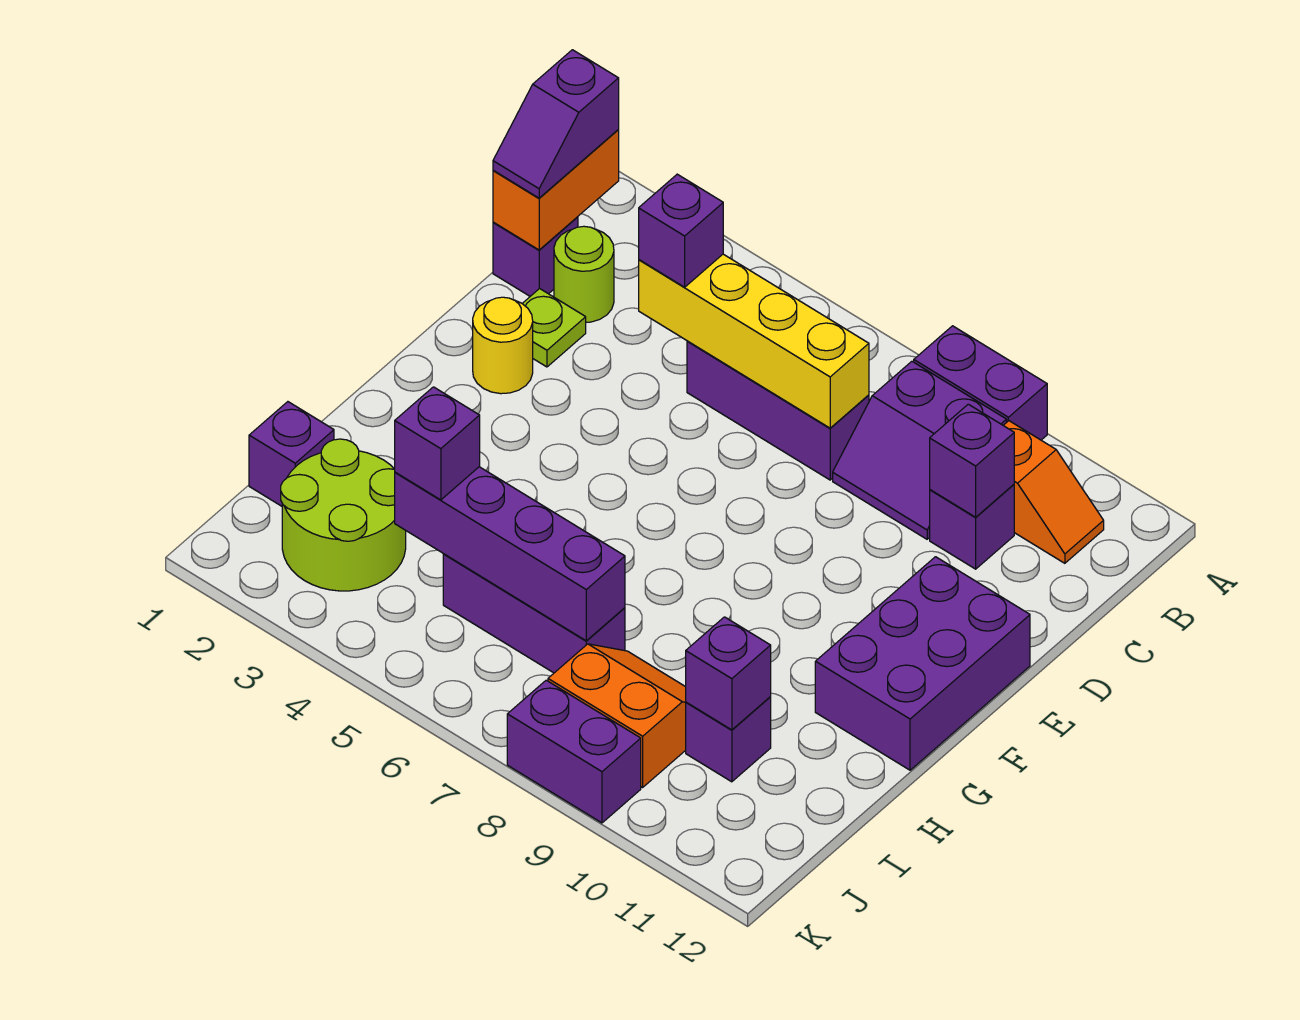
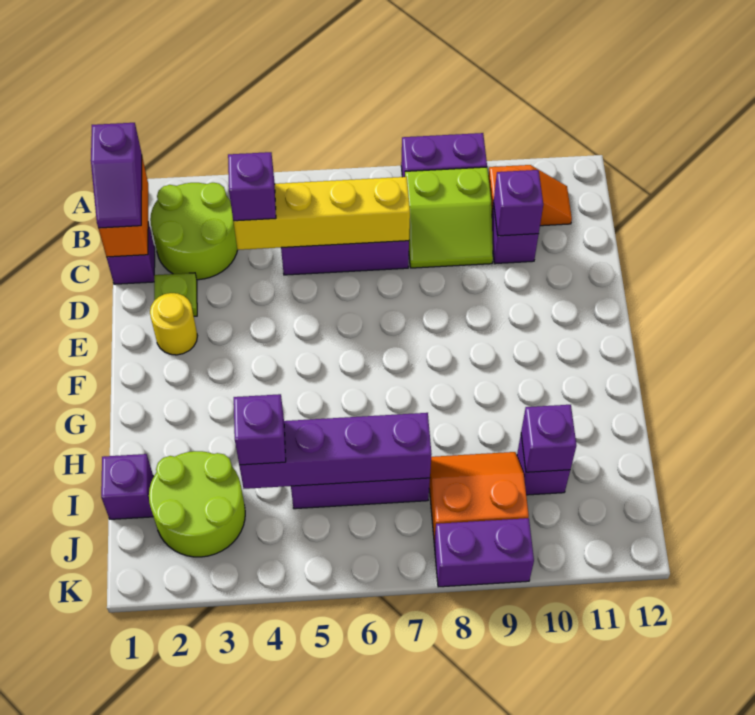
purple slope B8:C9 level 1 top B -> lime slope B8:C9 level 1 top B
lime round brick C2 level 1 -> lime round brick B2:C3 level 1
purple brick E11:G12 level 1 -> none

